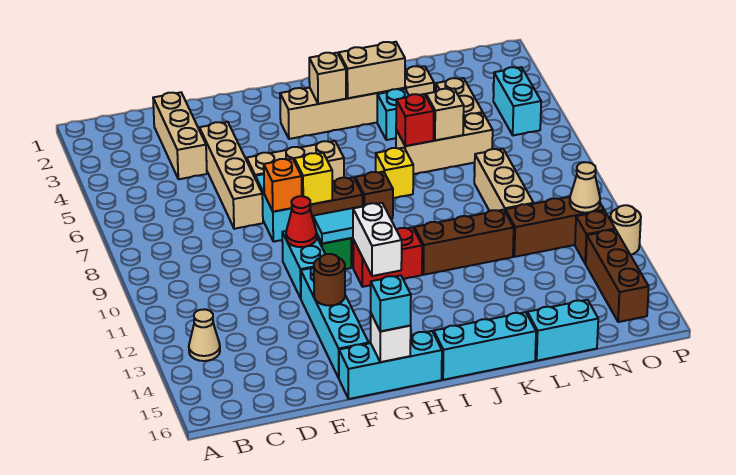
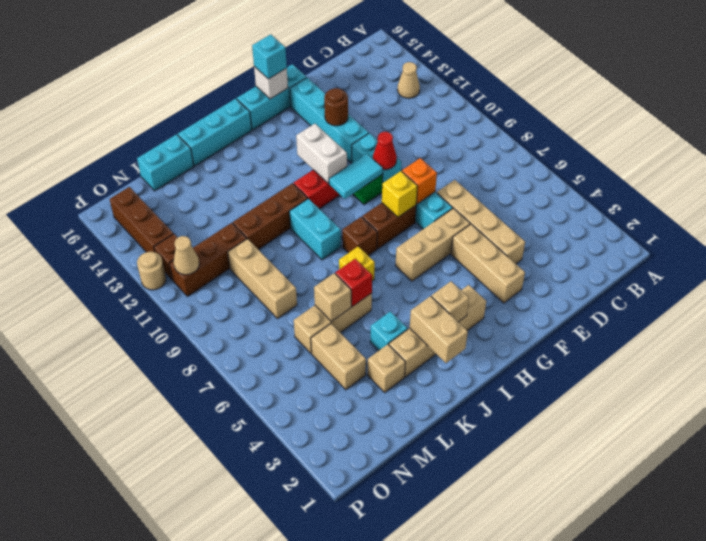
tan brick D2:D4 level 1 -> tan brick F3:F5 level 1
tan brick J3:K3 level 2 -> tan brick J2:J3 level 2
cyan brick O4:O5 level 1 -> cyan brick J9:J10 level 1

